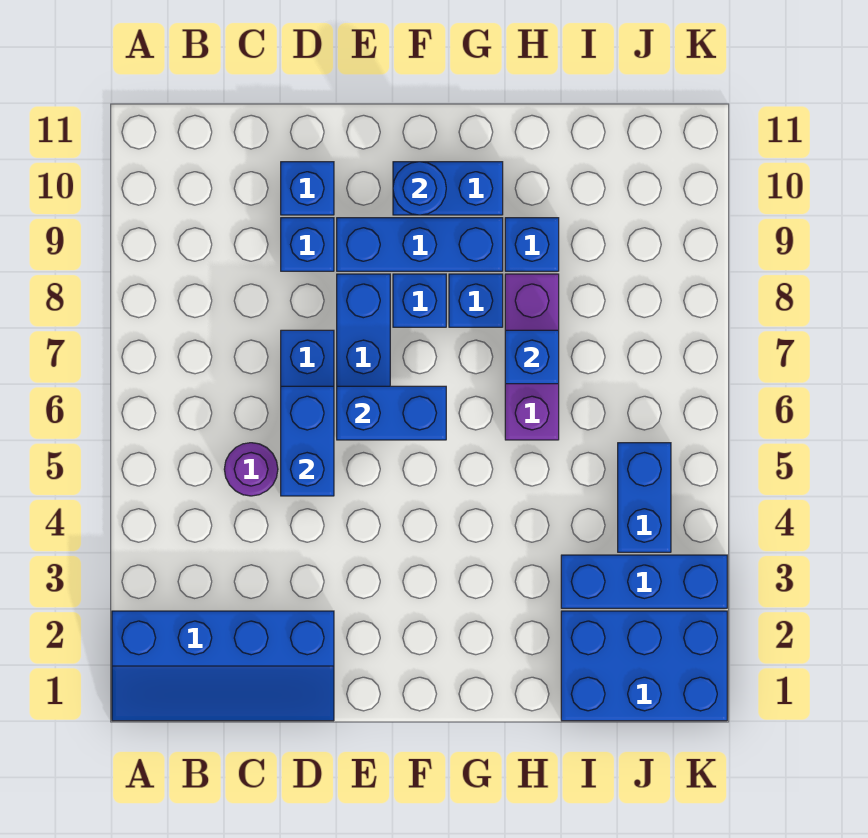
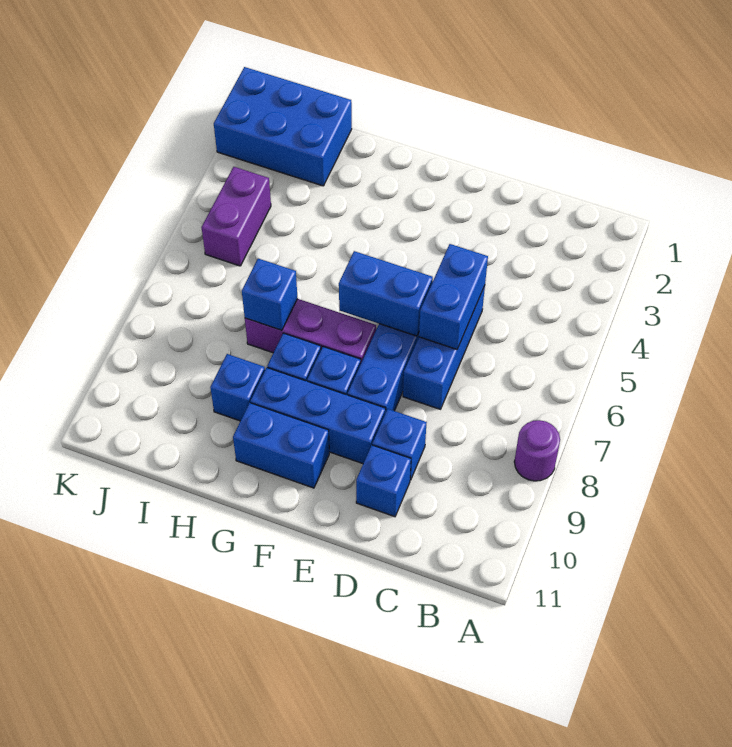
blue slope A1:D2 level 1 top 2 -> none
purple round brick C5 level 1 -> purple round brick A8 level 1
blue round brick F10 level 2 -> none
purple brick H6:H8 level 1 -> purple brick F7:H7 level 1
blue brick I3:K3 level 1 -> none
blue brick J4:J5 level 1 -> purple brick J4:J5 level 1

